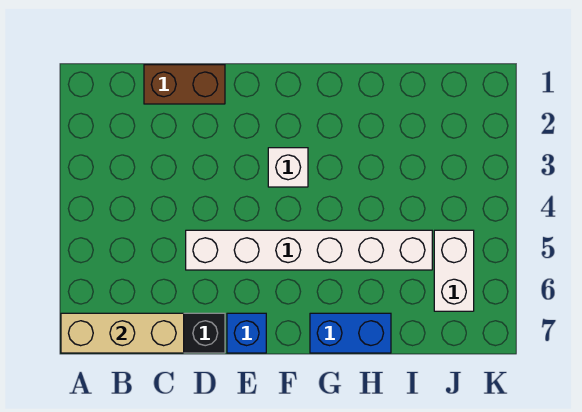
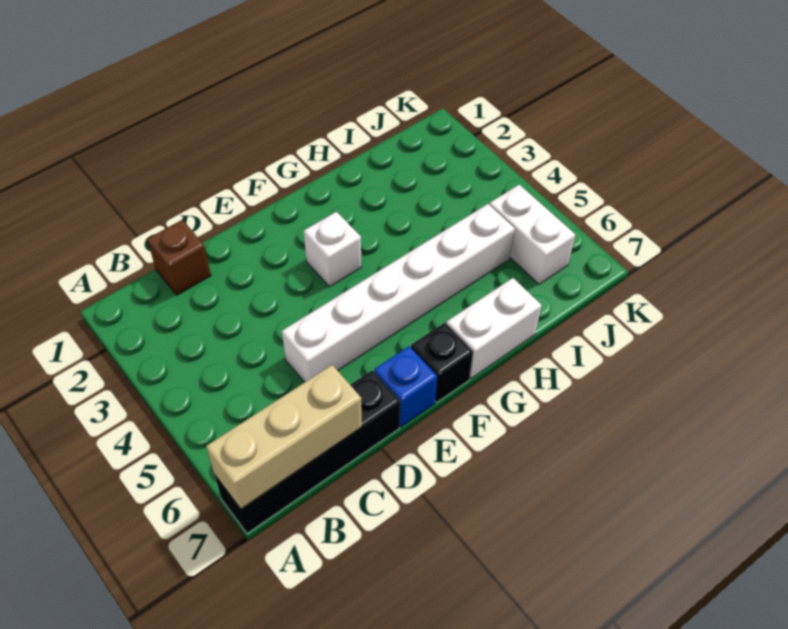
brown brick C1:D1 level 1 -> brown brick C1 level 1
none -> black brick F7 level 1
blue brick G7:H7 level 1 -> white brick G7:H7 level 1

